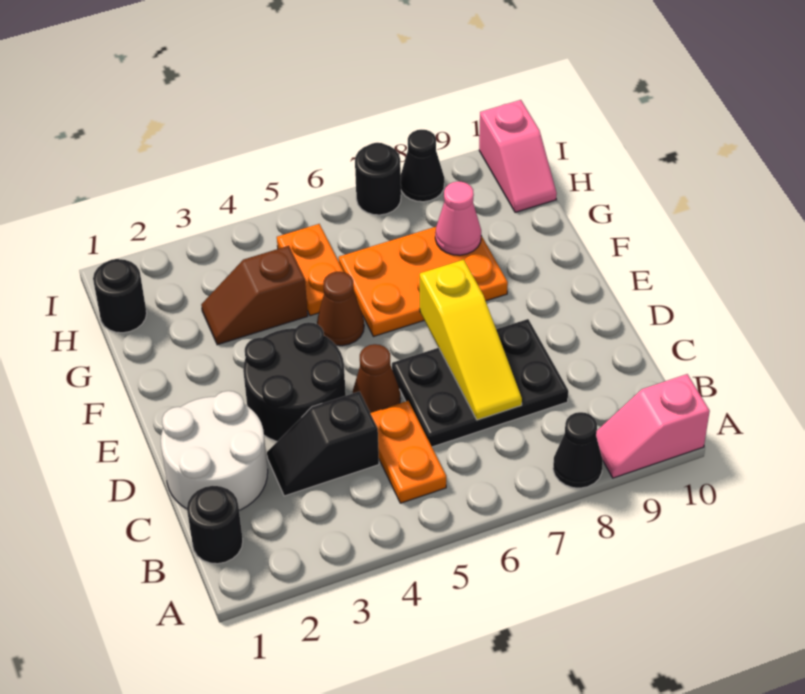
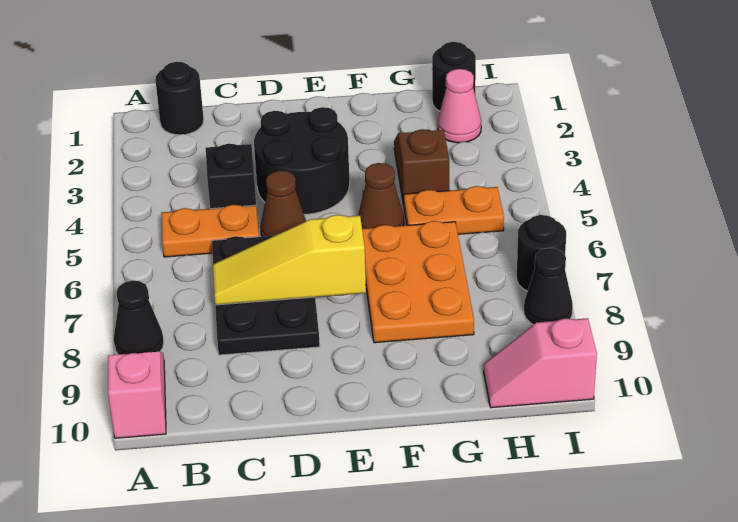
white round brick C1:D2 level 1 -> none
pink cone G8 level 2 -> pink cone H2 level 1

